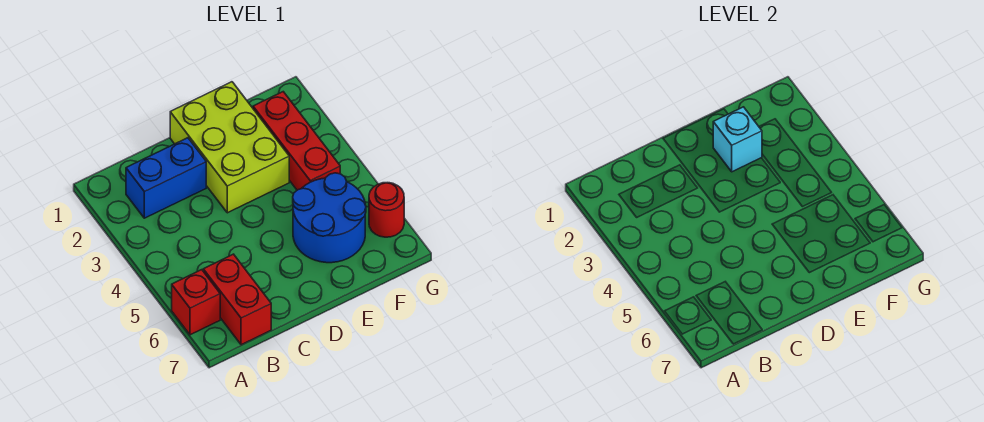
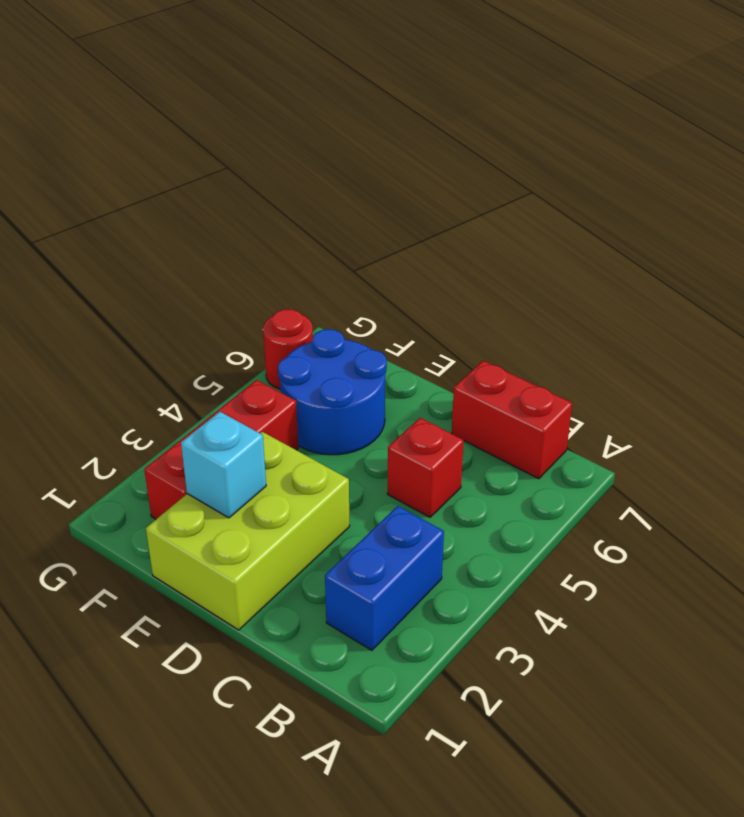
red brick A6 level 1 -> red brick C5 level 1
blue brick B2:C2 level 1 -> blue brick B2:B3 level 1
red brick B6:B7 level 1 -> red brick B7:C7 level 1

